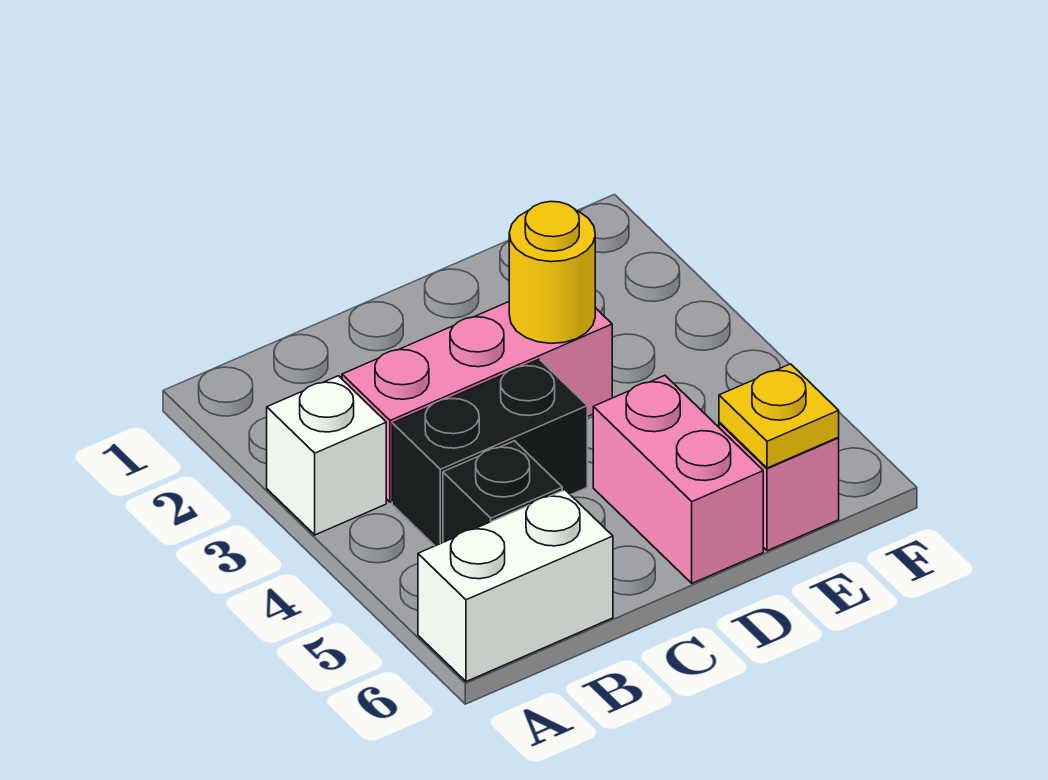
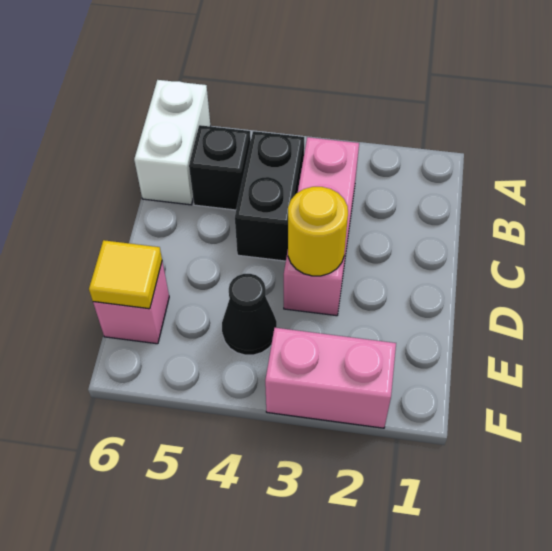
white brick A3 level 1 -> none
pink brick D5:D6 level 1 -> pink brick F2:F3 level 1
none -> black cone E4 level 1
yellow plate E6 level 2 -> yellow tile E6 level 2

